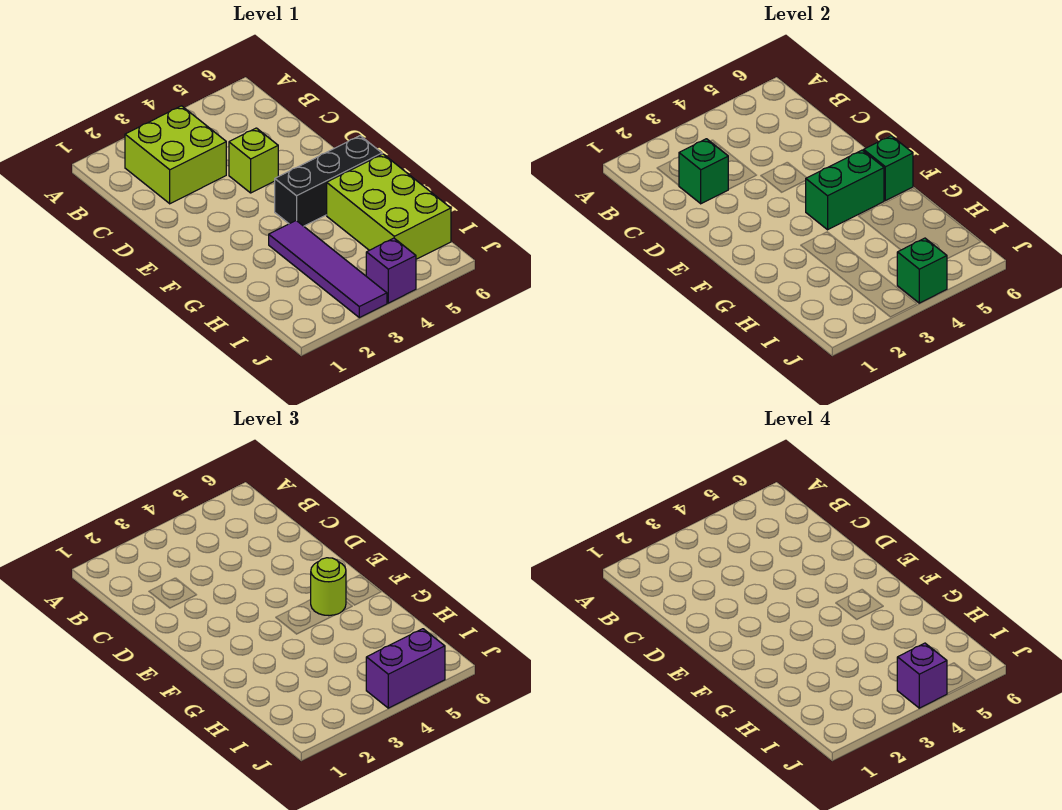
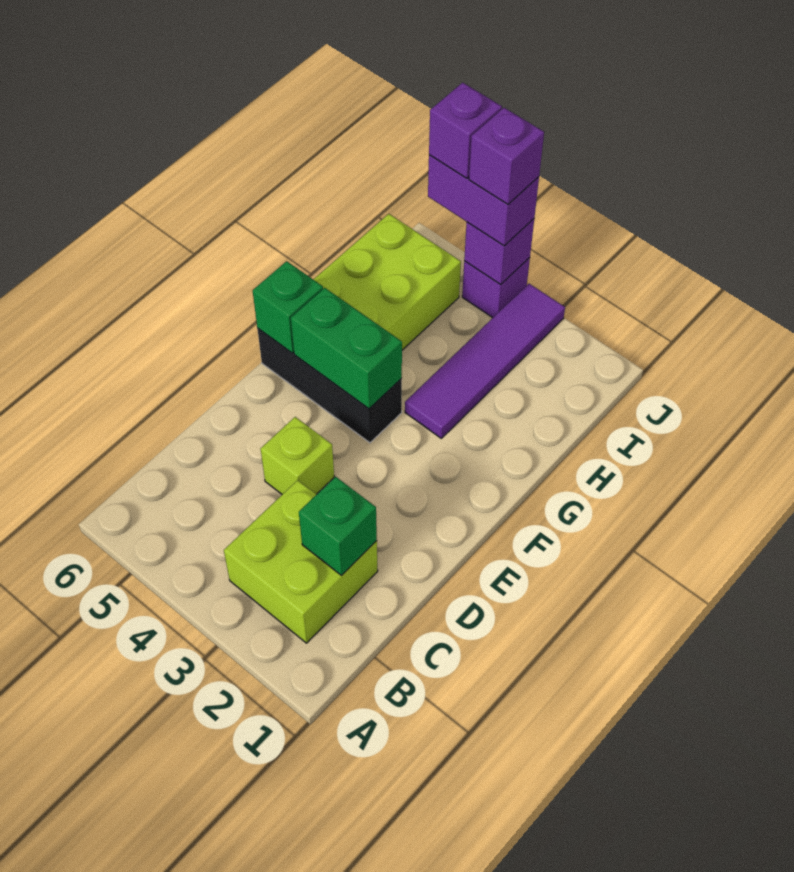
lime round brick F5 level 3 -> none
green brick J4 level 2 -> purple brick J4 level 2
none -> purple brick J5 level 4

